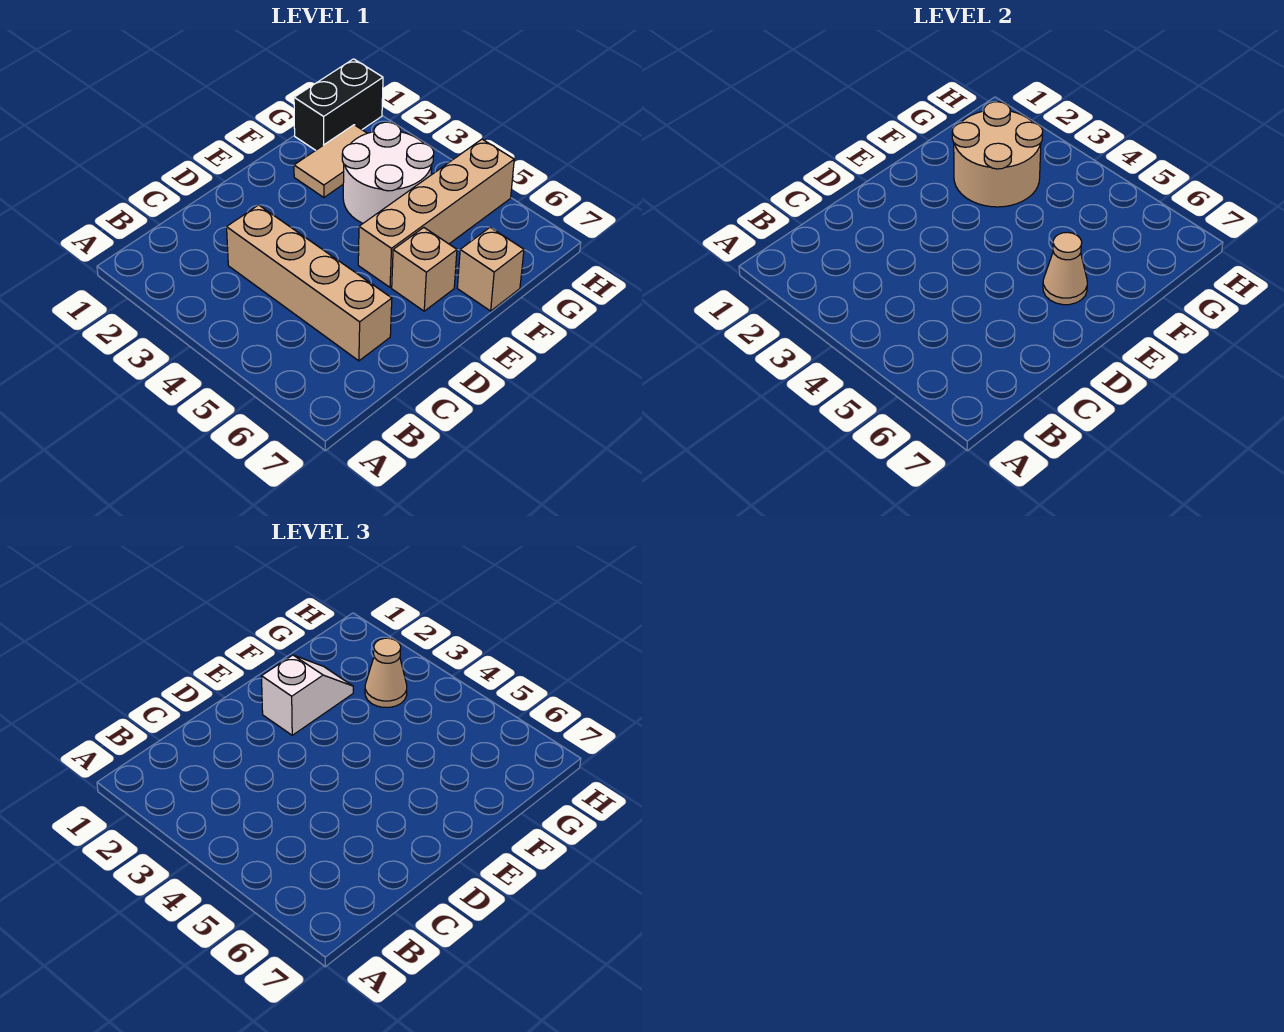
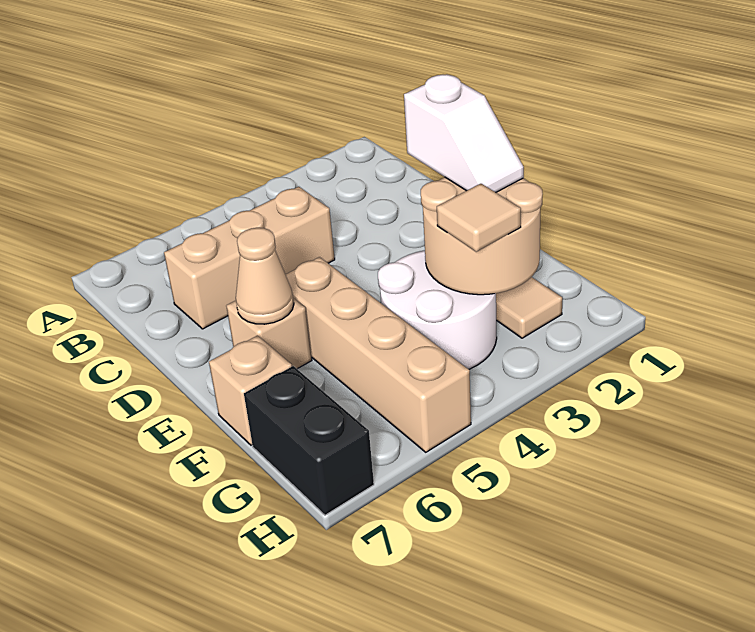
tan brick C3:C6 level 1 -> tan brick C4:C6 level 1
black brick G1:H1 level 1 -> black brick G7:H7 level 1
tan cone G3 level 3 -> tan tile G3 level 3

